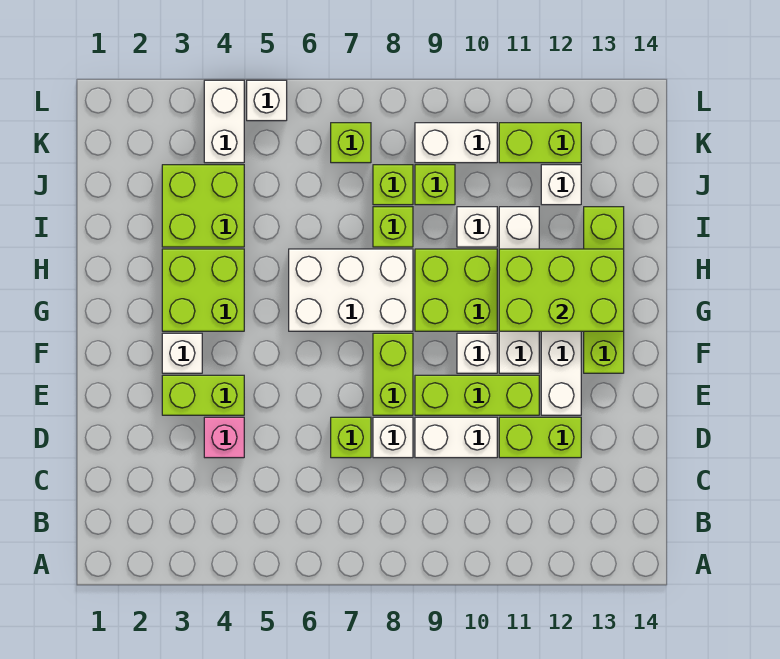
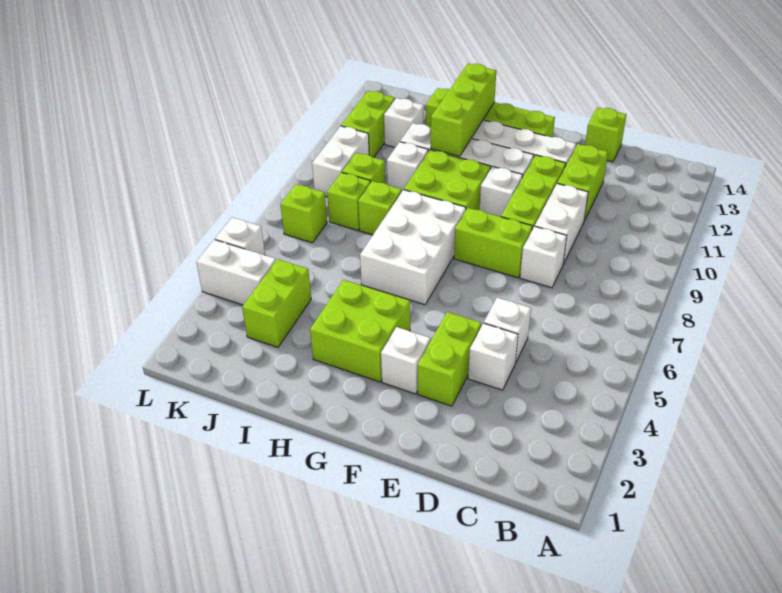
pink brick D4 level 1 -> white brick D4 level 1
none -> white brick D5 level 1
lime brick D7 level 1 -> lime brick D14 level 1
lime brick G11:H13 level 2 -> lime brick H11:H13 level 2
lime brick I3:J4 level 1 -> lime brick J3:J4 level 1

